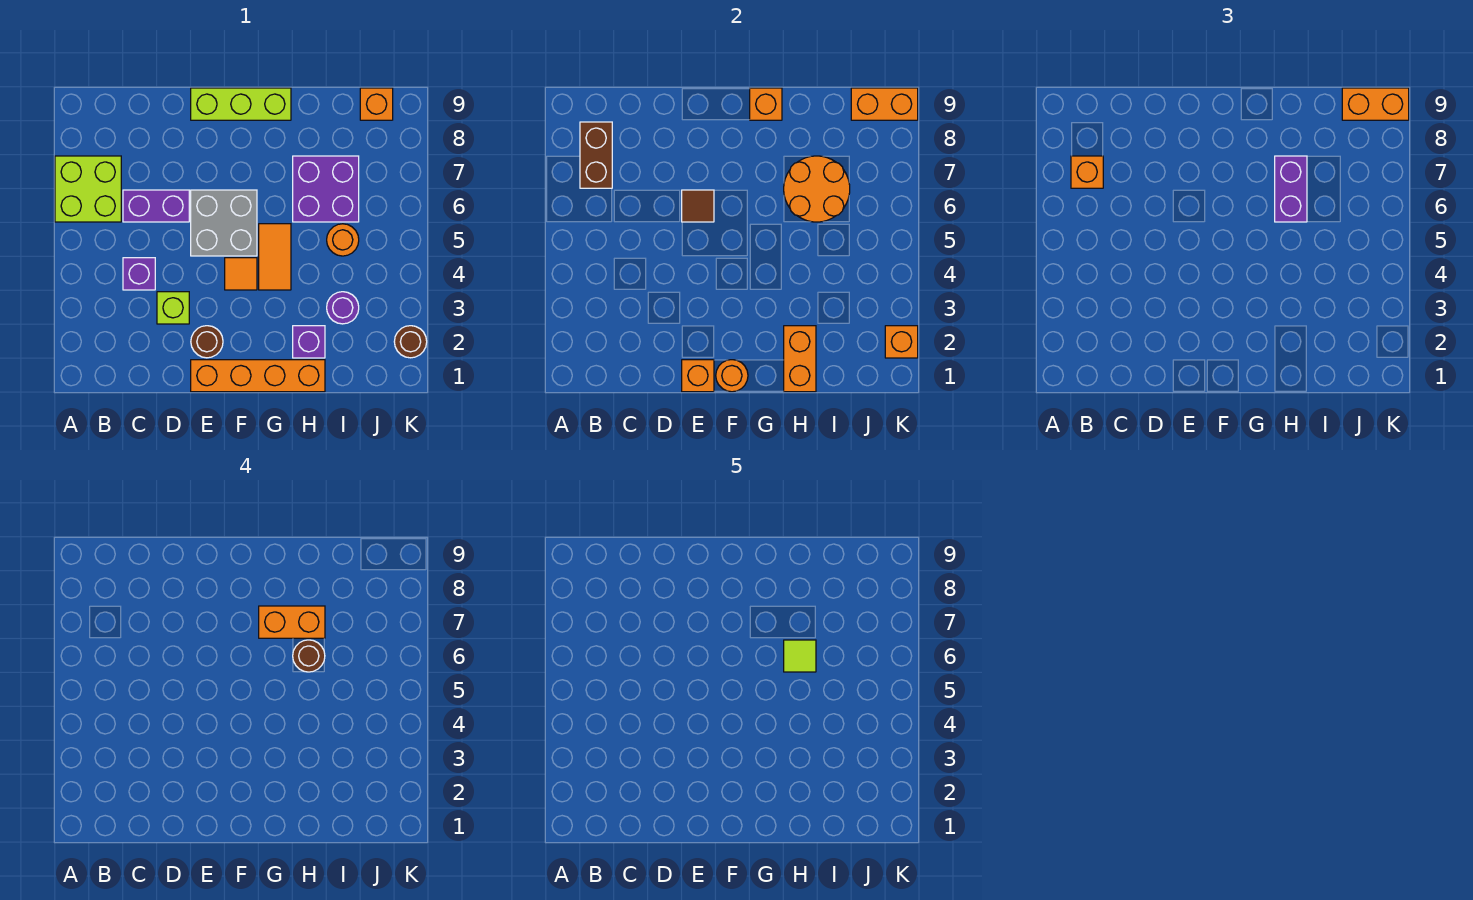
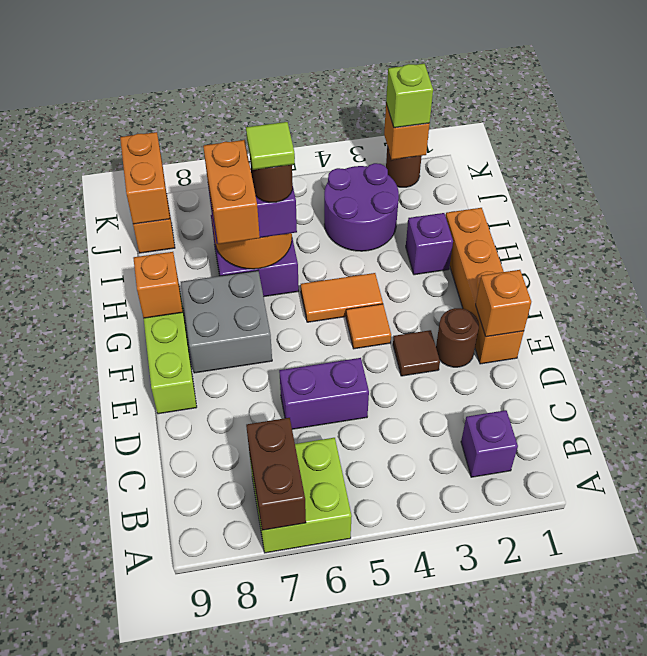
brown brick B7:B8 level 2 -> brown brick A7:B7 level 2
orange brick B7 level 3 -> none
purple brick C4 level 1 -> purple brick B2 level 1
purple brick C6:D6 level 1 -> purple brick D5:D6 level 1
lime brick D3 level 1 -> lime brick K2 level 3
grey brick E5:F6 level 1 -> grey brick F7:G8 level 1
brown tile E6 level 2 -> brown tile E3 level 1
orange round brick F1 level 2 -> none
orange brick H1:H2 level 2 -> none
purple round brick I3 level 1 -> purple round brick I3:J4 level 1
orange round brick I5 level 1 -> none
orange brick J9:K9 level 3 -> none

